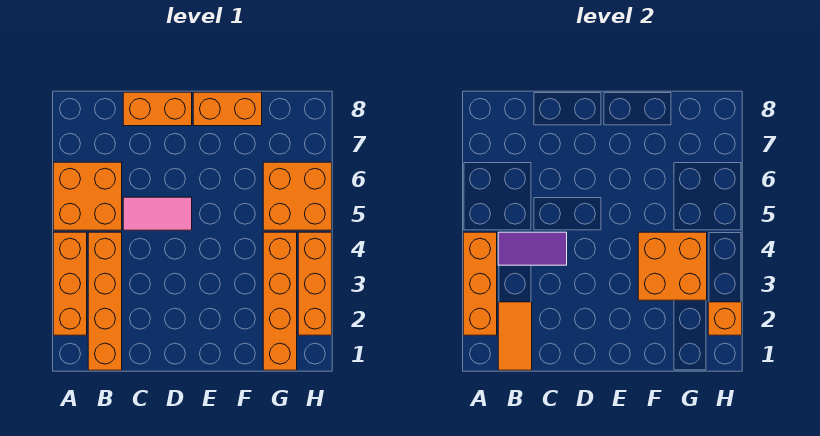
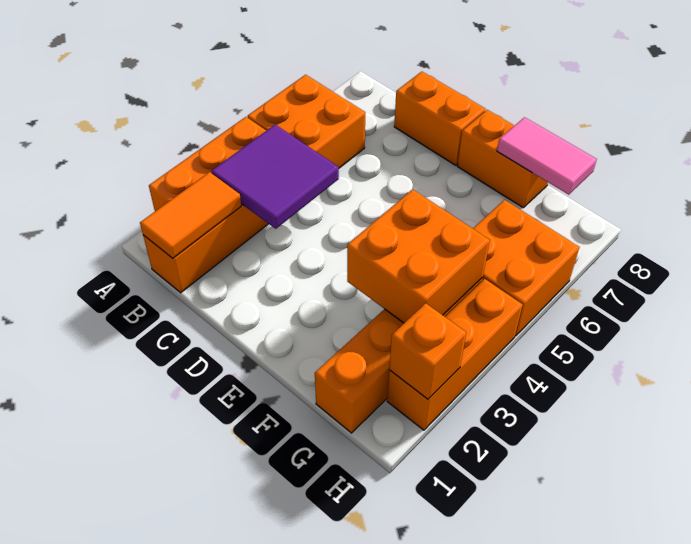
orange brick A2:A4 level 2 -> none
purple tile B4:C4 level 2 -> purple tile B3:C4 level 2
pink tile C5:D5 level 1 -> pink tile F8:G8 level 2

